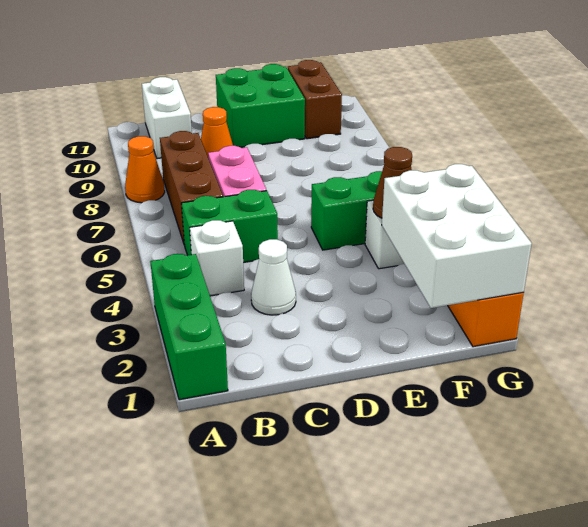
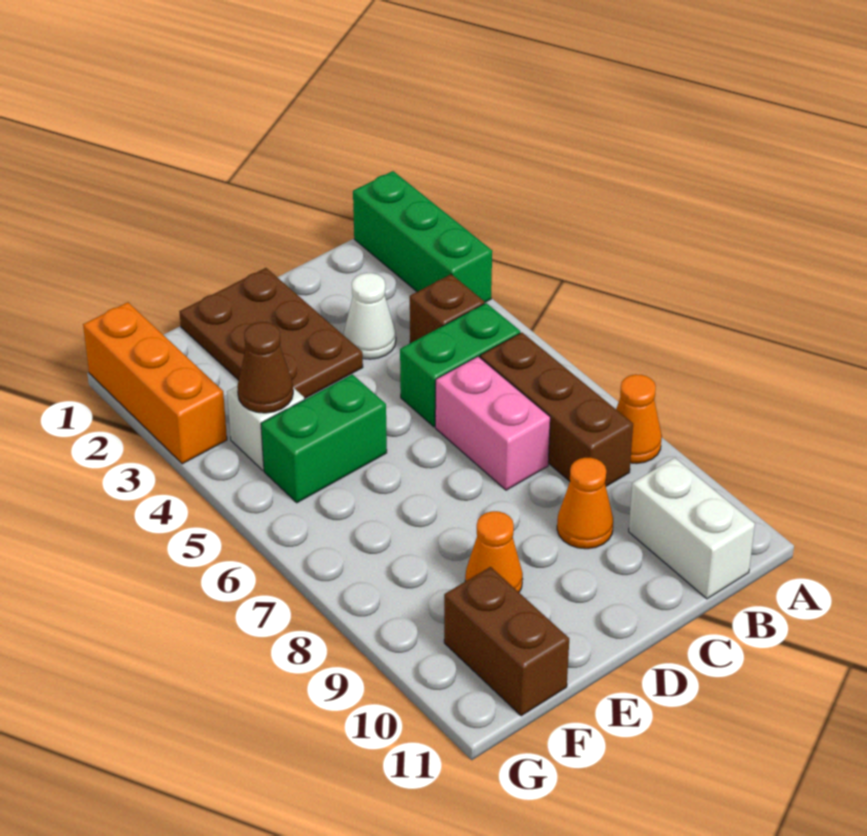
white brick B4 level 1 -> brown brick B4 level 1
none -> brown plate D1:E3 level 1
green brick D10:E11 level 1 -> none
none -> orange cone E9 level 1
white brick F1:G3 level 2 -> none

